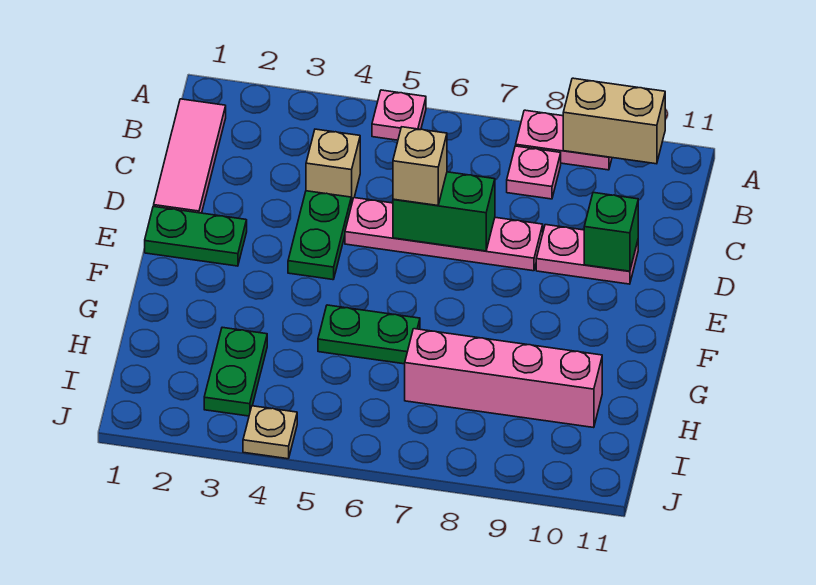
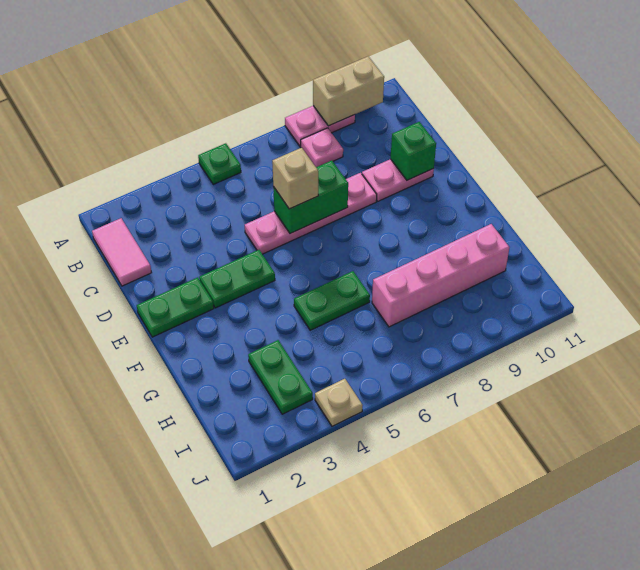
pink plate A5 level 1 -> green plate A5 level 1
pink tile B1:D1 level 1 -> pink tile B1:C1 level 1
tan brick C4 level 1 -> none
green plate D4:E4 level 1 -> green plate E3:E4 level 1

